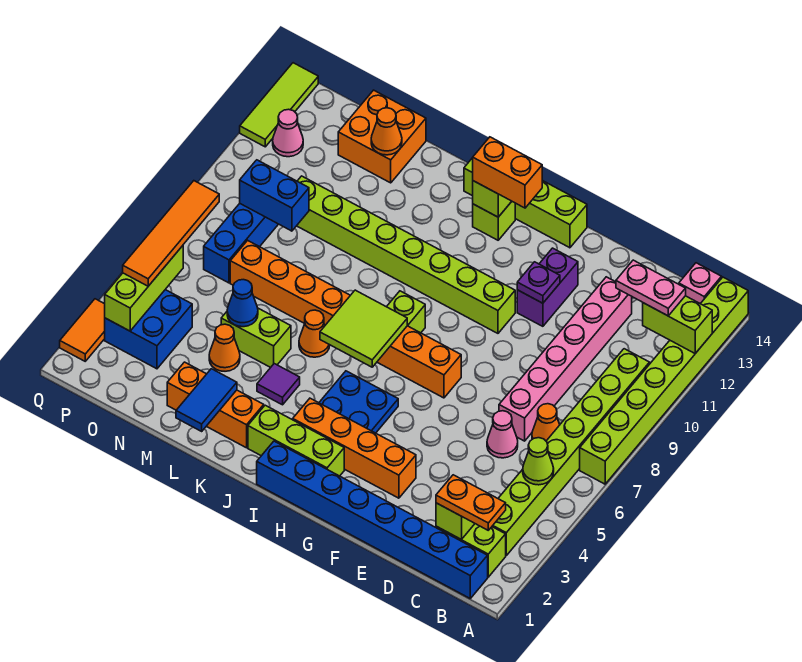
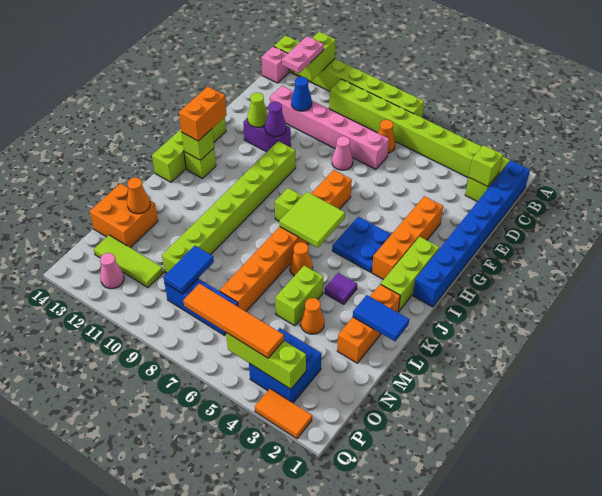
orange plate B2:C2 level 3 -> none
lime cone B5 level 2 -> lime cone F12 level 2
pink cone D6 level 1 -> pink cone E8 level 1
purple plate F11 level 2 -> purple cone F11 level 2
blue cone M5 level 2 -> blue cone D11 level 2
blue brick N9:O9 level 2 -> blue tile N9:O9 level 2
lime tile Q12:Q14 level 1 -> lime tile O11:O13 level 1

